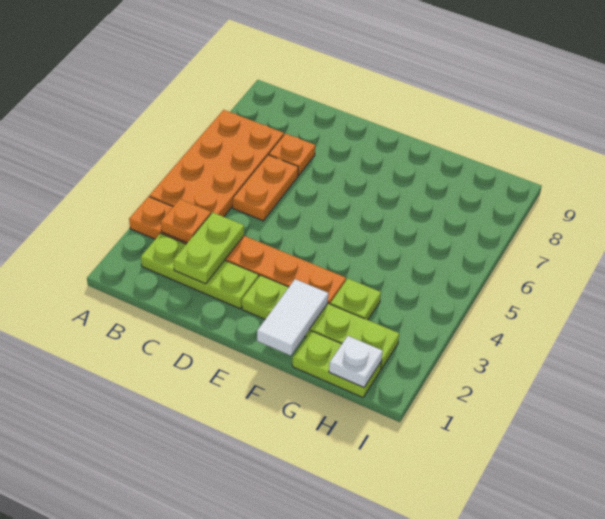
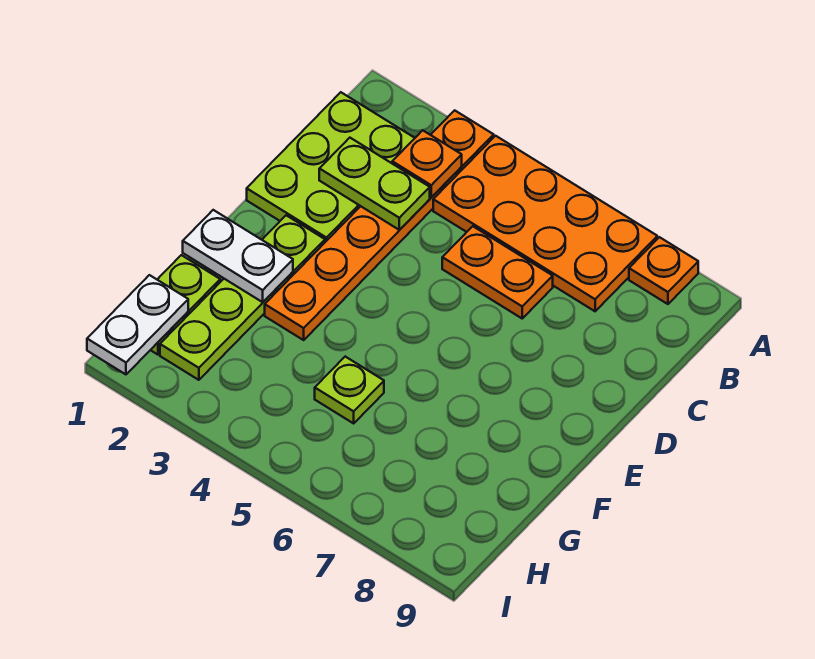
lime plate B2:D2 level 1 -> lime plate B1:D2 level 1
orange plate C7 level 1 -> orange plate A8 level 1
white tile F1:F2 level 2 -> white plate F1:F2 level 2
lime plate G3 level 1 -> lime plate G5 level 1
white plate H1 level 2 -> white plate H1:I1 level 2

